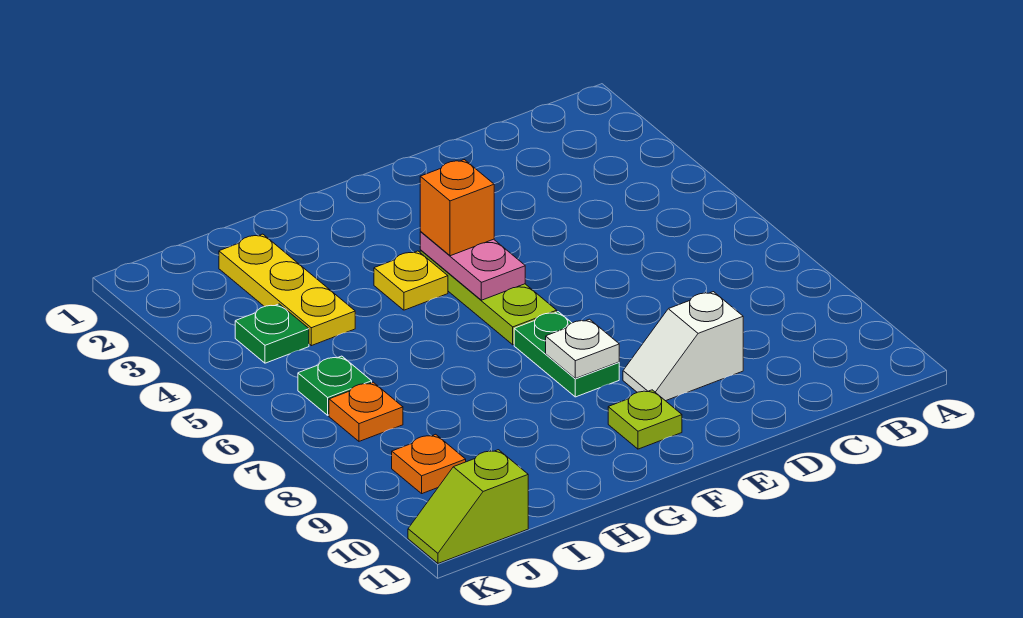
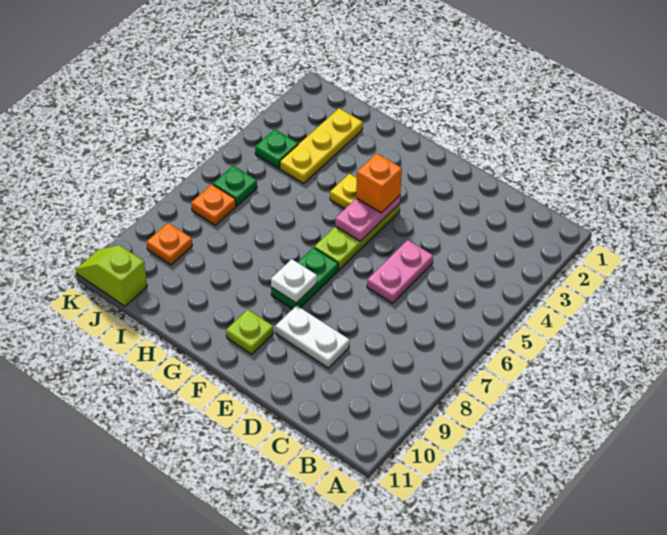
none -> pink plate D5:D6 level 1
white slope D9:E9 level 1 top D -> white plate D9:E9 level 1

